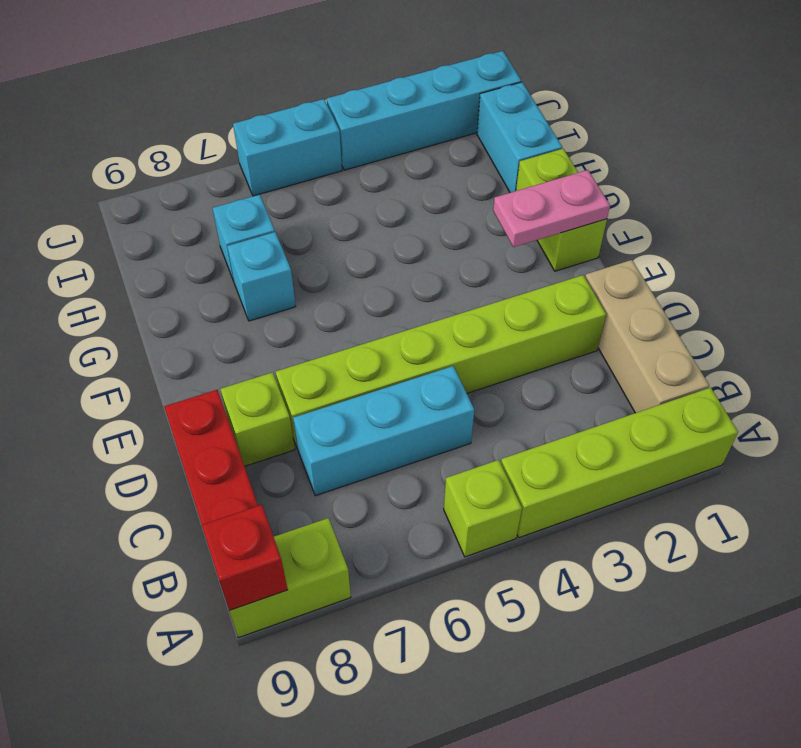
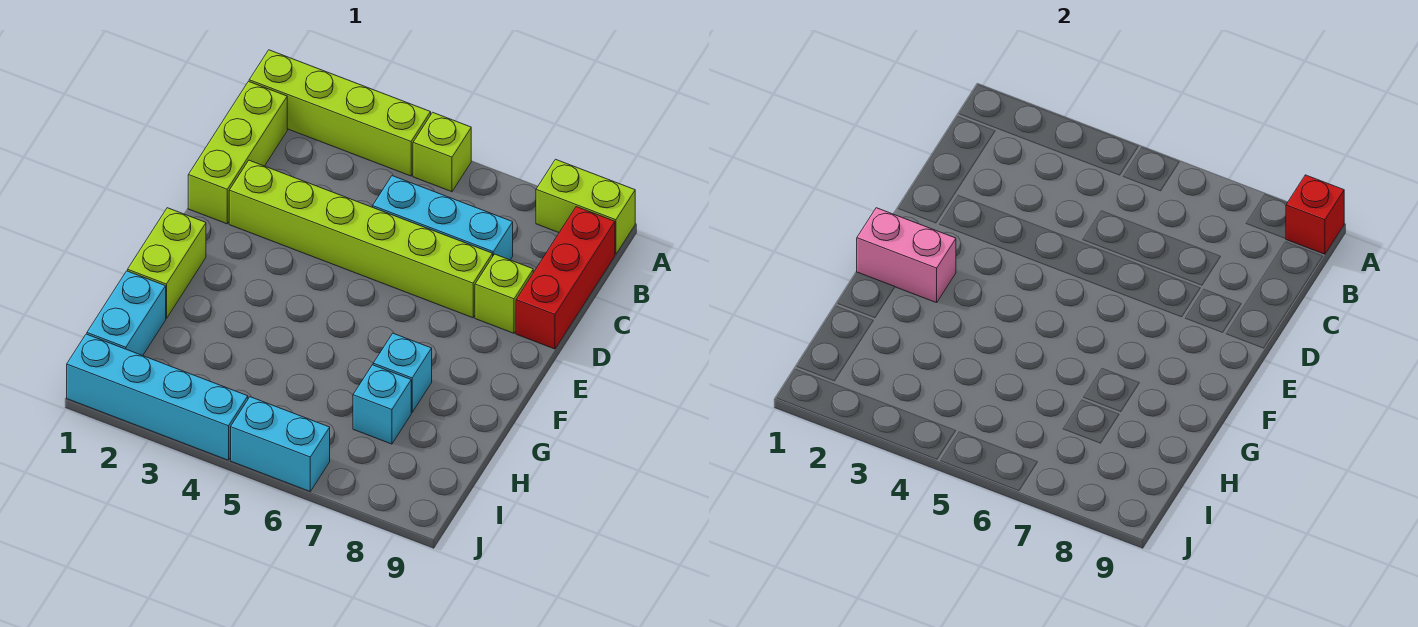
tan brick B1:D1 level 1 -> lime brick B1:D1 level 1
pink plate F1:F2 level 2 -> pink brick F1:F2 level 2

